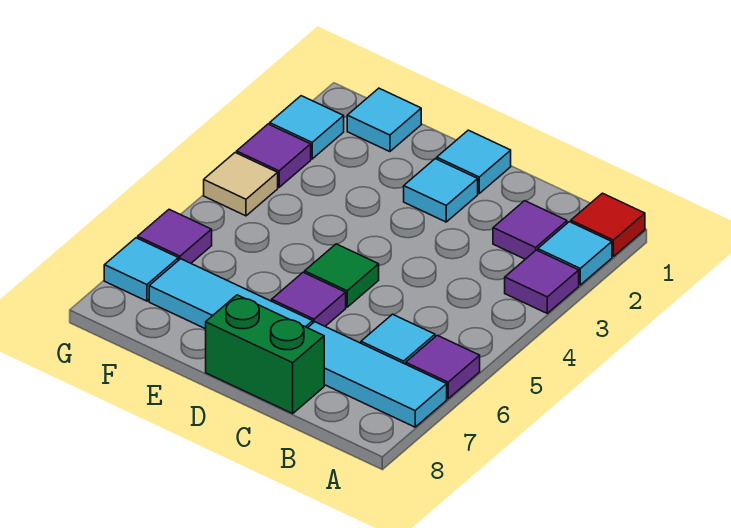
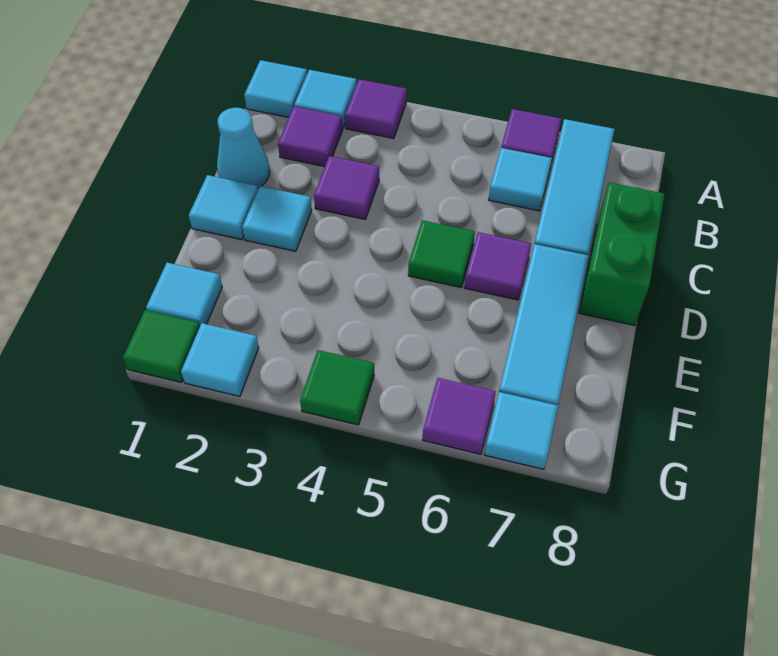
red tile A1 level 1 -> cyan tile A1 level 1
none -> cyan cone C1 level 1
none -> green tile G1 level 1
purple tile G3 level 1 -> purple tile C3 level 1
tan tile G4 level 1 -> green tile G4 level 1

